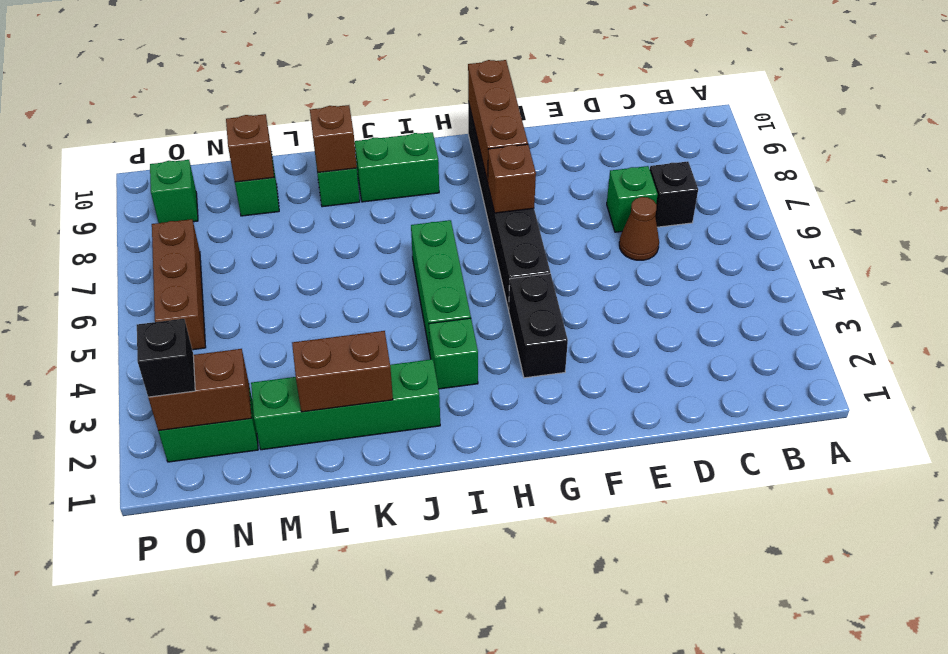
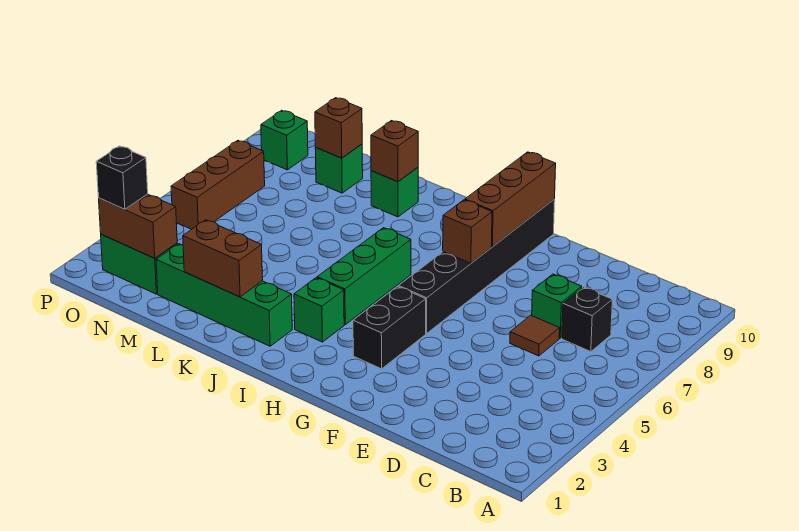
brown cone D6 level 1 -> brown tile D6 level 1
green brick I9:J9 level 1 -> none

